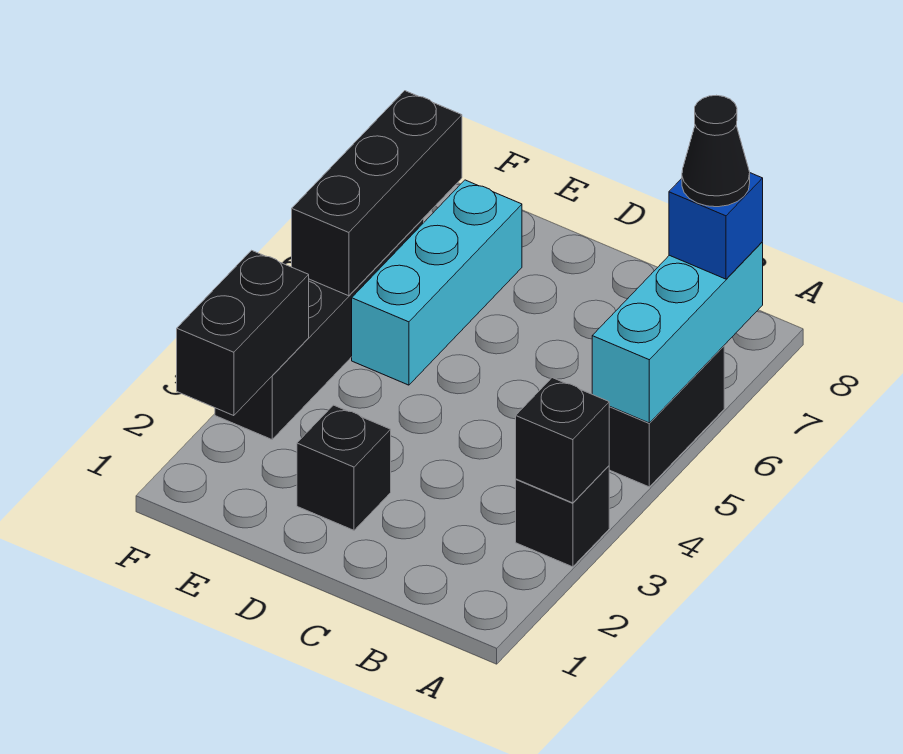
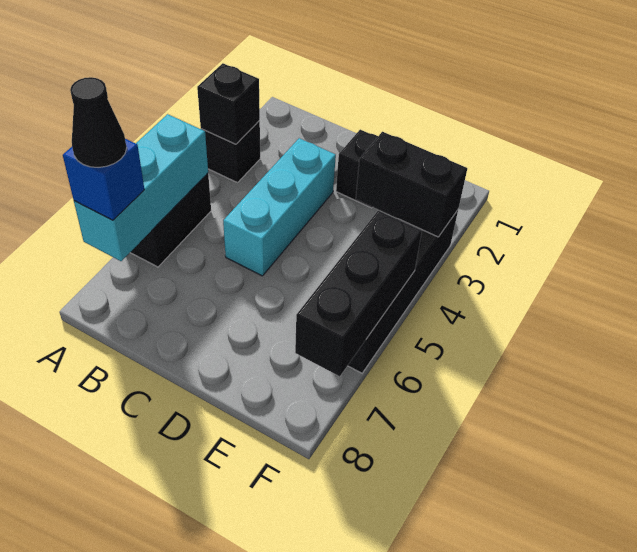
cyan brick E5:E7 level 1 -> cyan brick C3:C5 level 1
black brick F2:F3 level 2 -> black brick E3:F3 level 2

